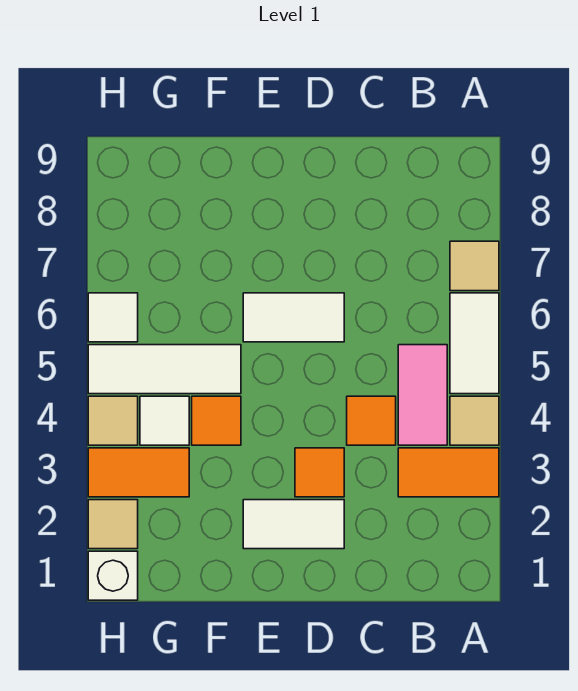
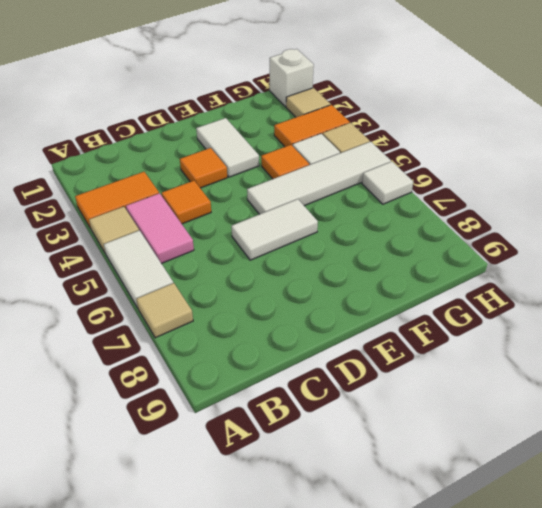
white tile D2:E2 level 1 -> white tile E2:E3 level 1
white tile F5:H5 level 1 -> white tile E5:H5 level 1

